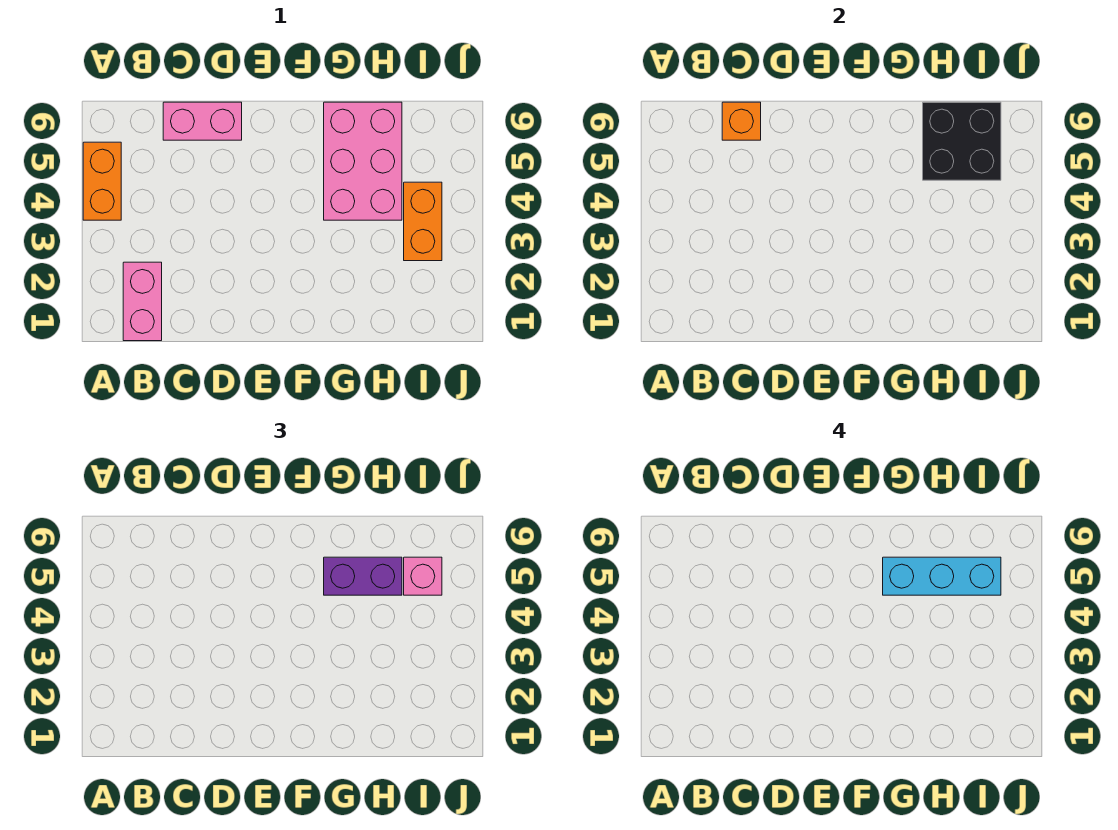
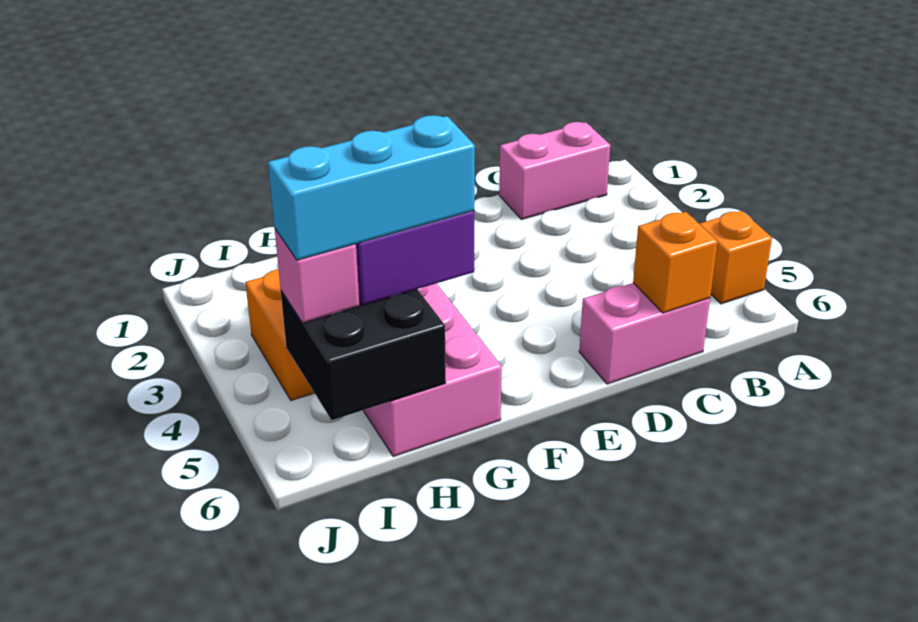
orange brick A4:A5 level 1 -> orange brick A5 level 1
pink brick B1:B2 level 1 -> pink brick B1:C1 level 1

